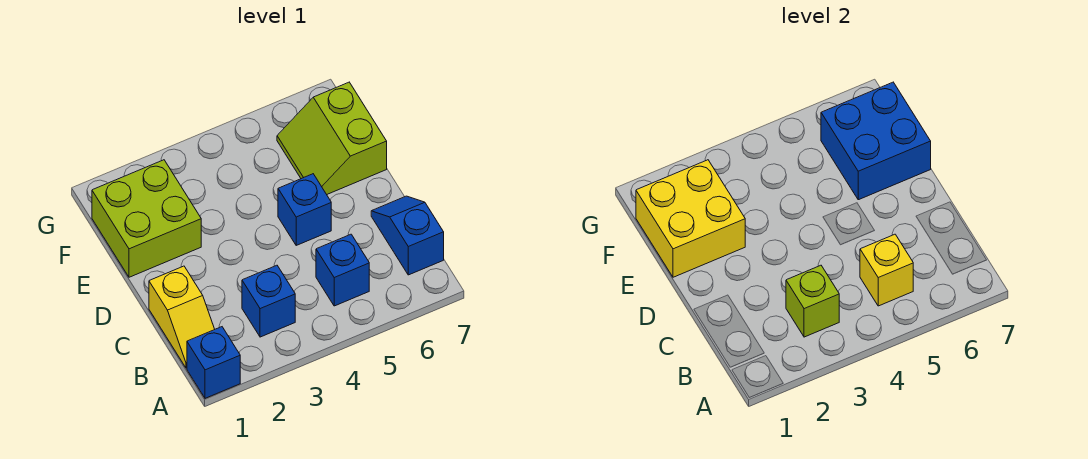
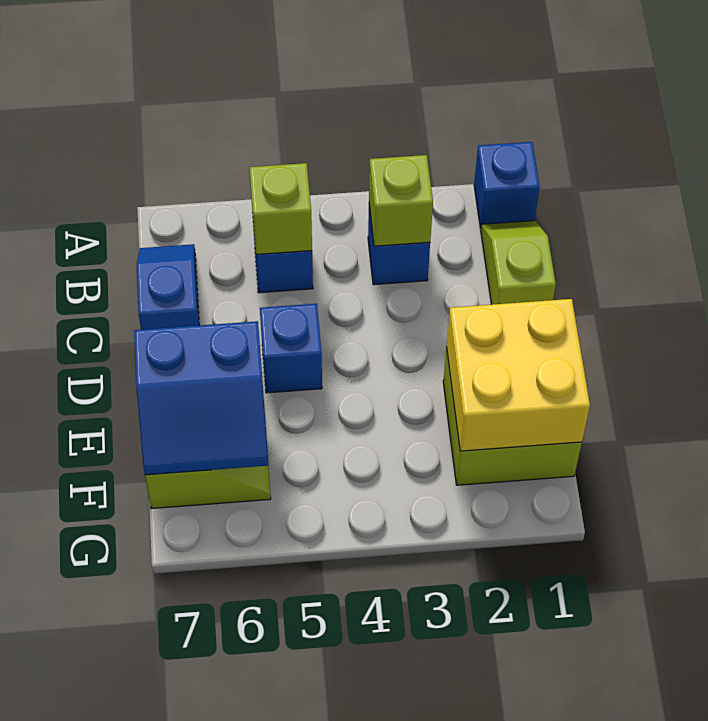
yellow slope B1:C1 level 1 top C -> lime slope B1:C1 level 1 top C
yellow brick B5 level 2 -> lime brick B5 level 2
blue slope B7:C7 level 1 top B -> blue slope B7:C7 level 1 top C
blue brick E6:F7 level 2 -> blue slope E6:F7 level 2 top E

